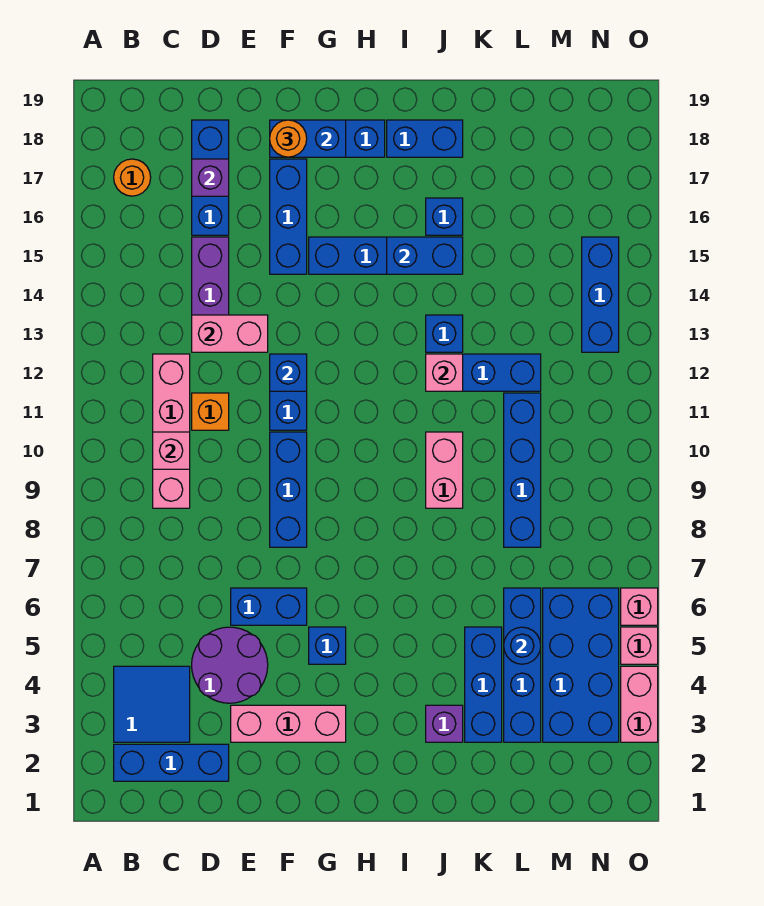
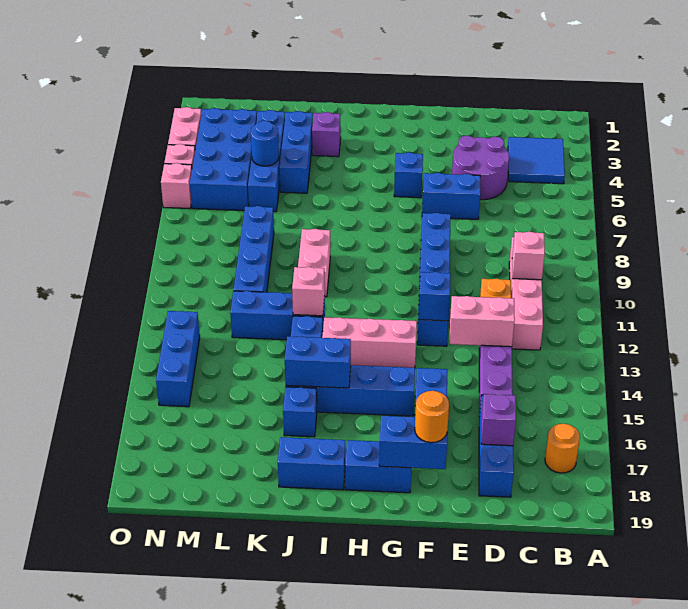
blue brick B2:D2 level 1 -> none
pink brick E3:G3 level 1 -> pink brick G13:I13 level 1

